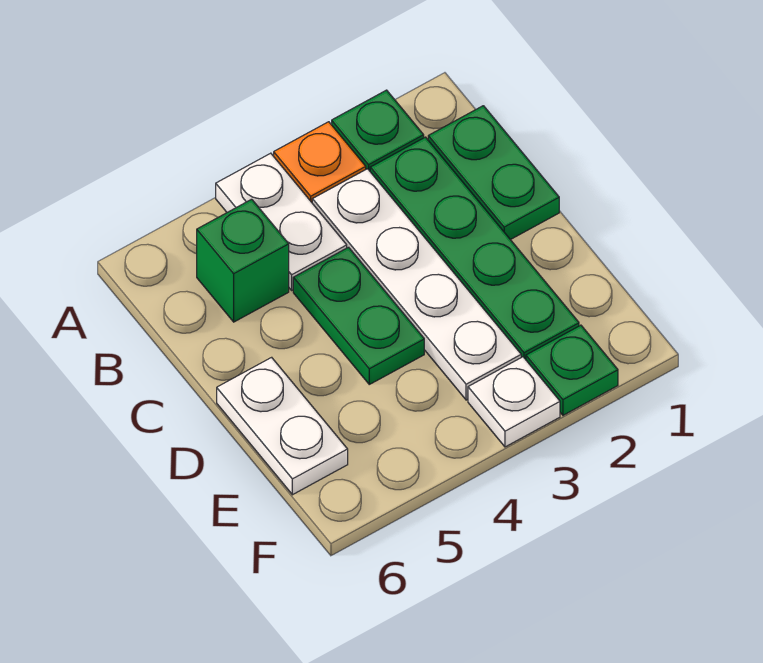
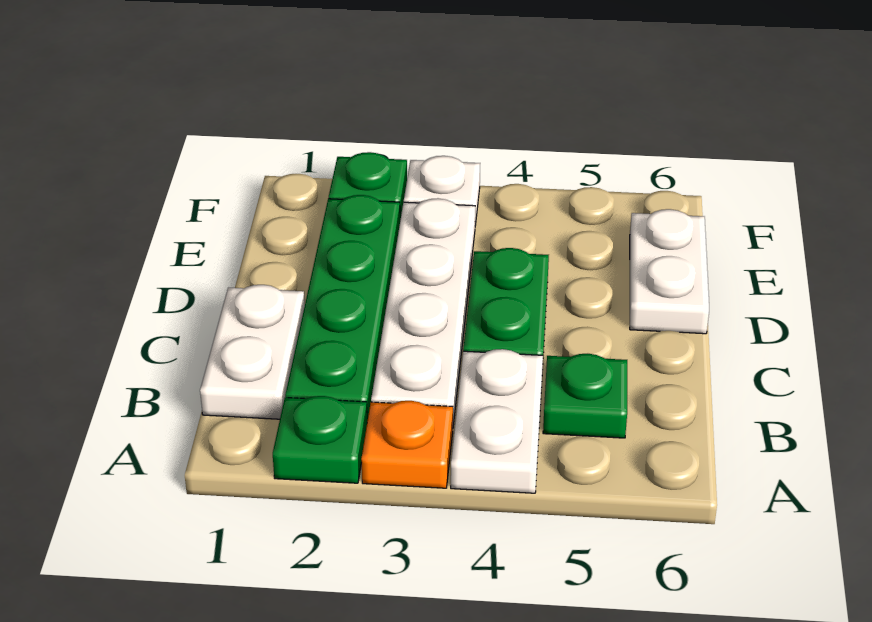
green plate B1:C1 level 1 -> white plate B1:C1 level 1
green brick B5 level 1 -> green plate B5 level 1

